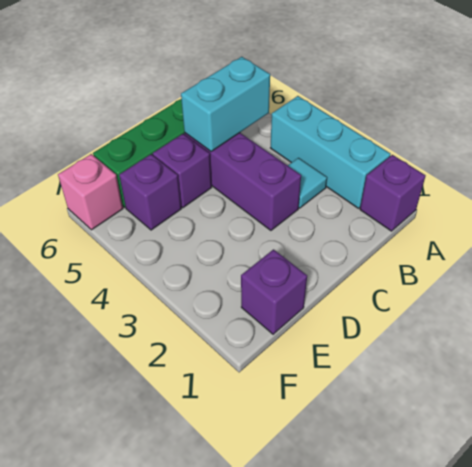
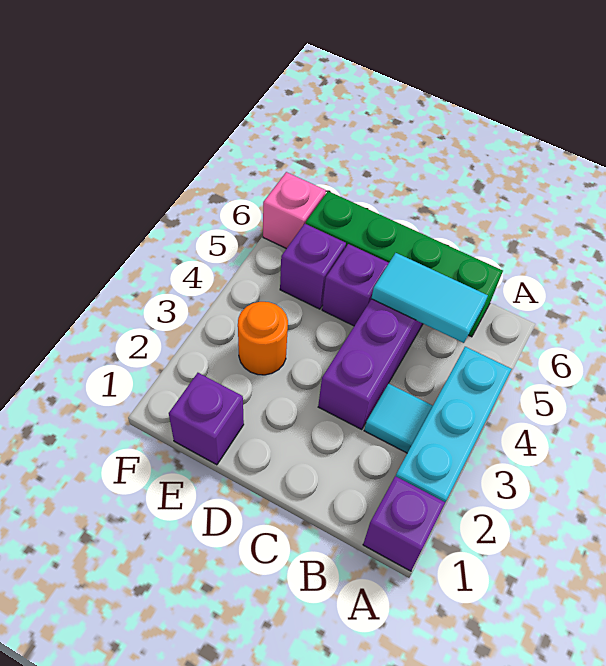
cyan brick B5:C5 level 2 -> cyan tile B5:C5 level 2
none -> orange round brick E3 level 1

